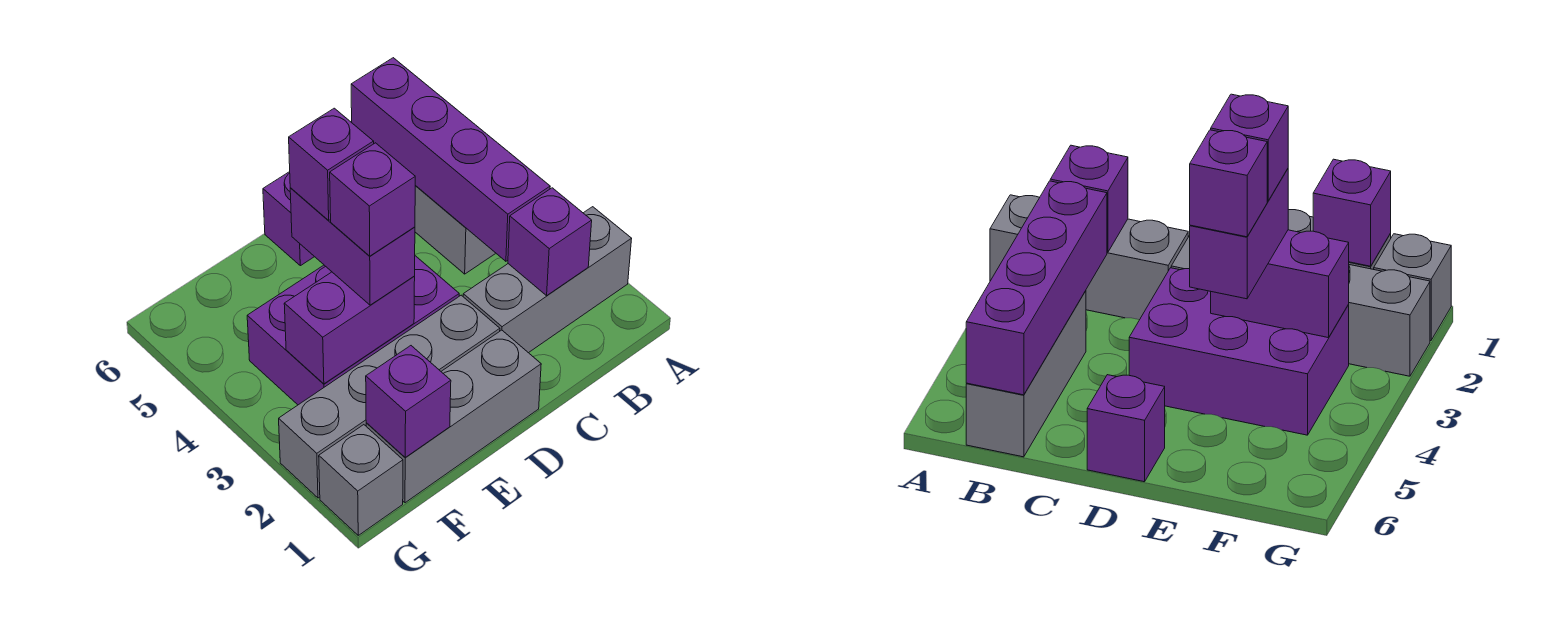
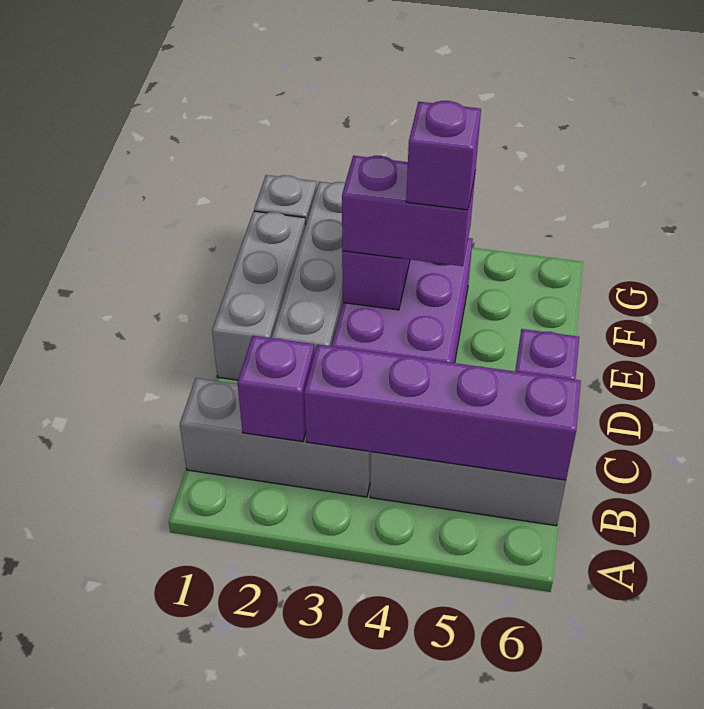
grey brick A2:C2 level 1 -> grey brick B1:B3 level 1
purple brick E3 level 4 -> none
purple brick F1 level 2 -> none

